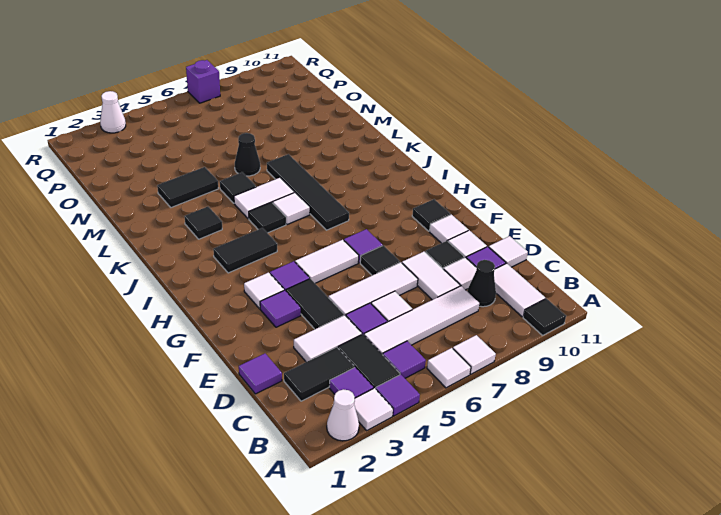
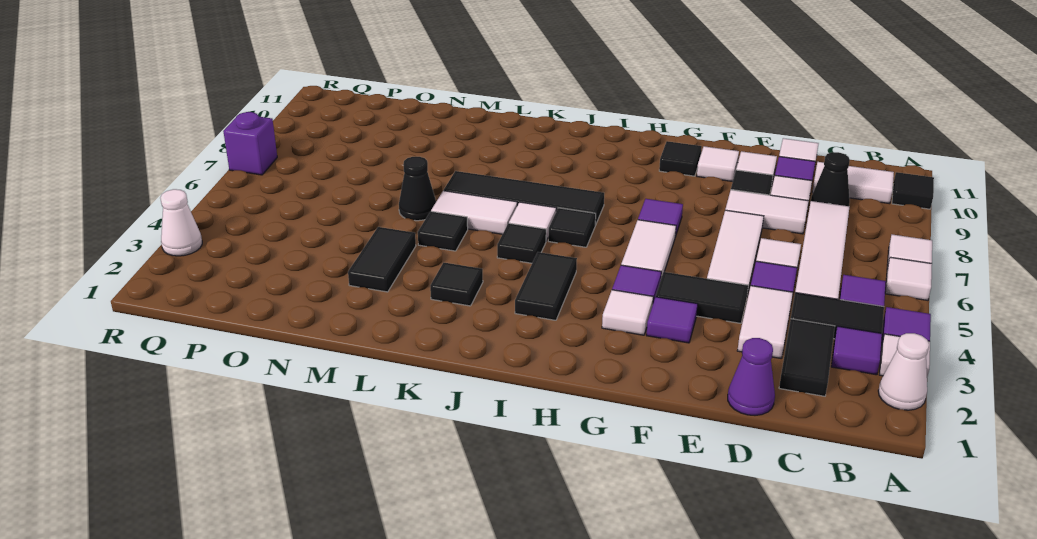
purple tile D1 level 1 -> purple cone D1 level 1
black tile F7 level 1 -> black tile I6 level 1
white tile K5:K6 level 1 -> white tile K6:L6 level 1

